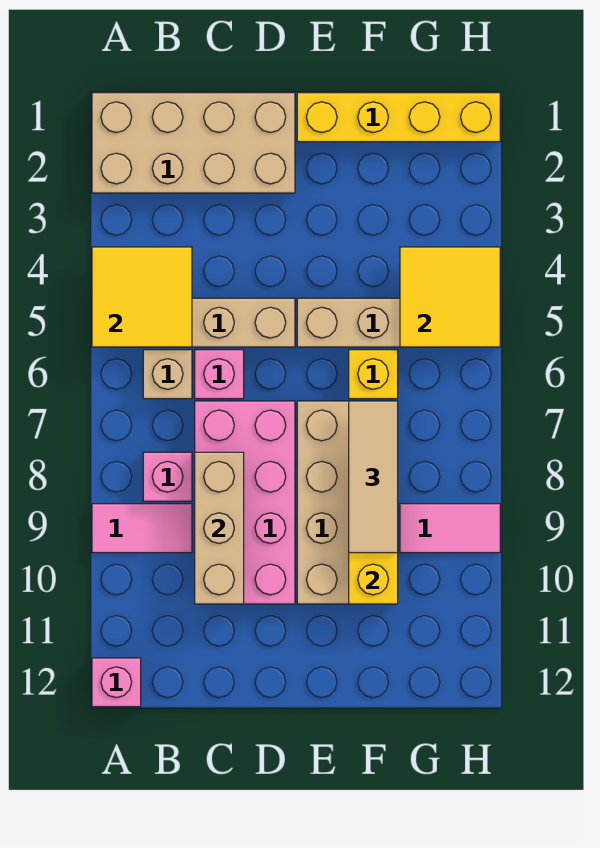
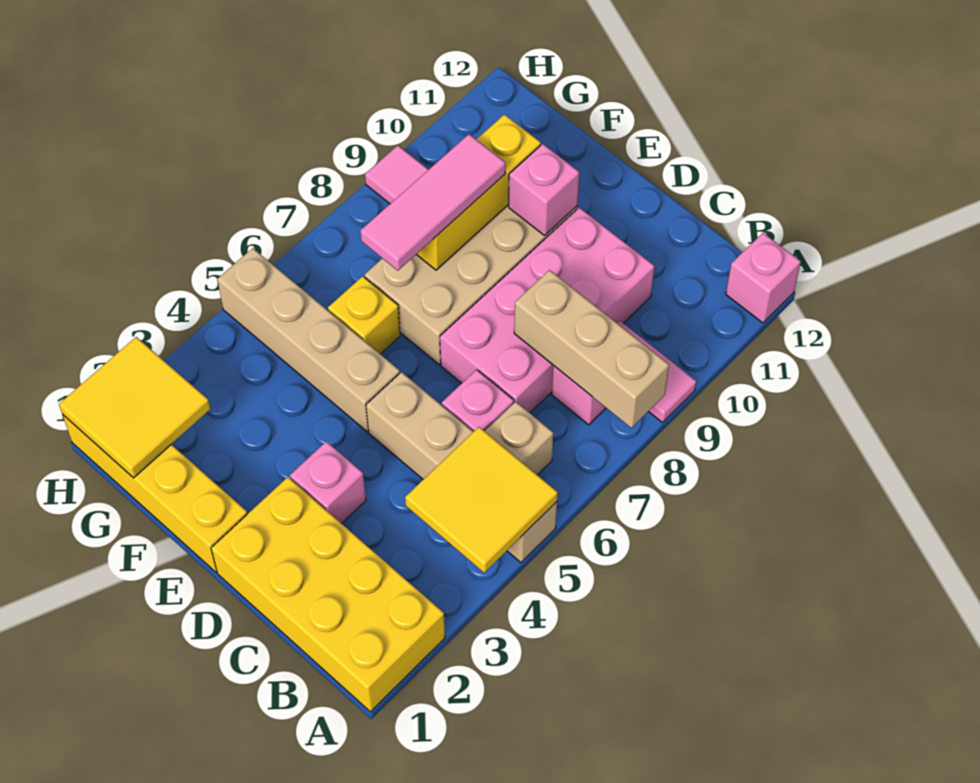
tan brick A1:D2 level 1 -> yellow brick A1:D2 level 1
tan brick C8:C10 level 2 -> tan brick A8:C8 level 2
none -> pink brick D3 level 1
none -> pink brick E10 level 2
tan tile F7:F9 level 3 -> pink tile F7:F9 level 3
yellow tile G4:H5 level 2 -> yellow tile G1:H2 level 2

